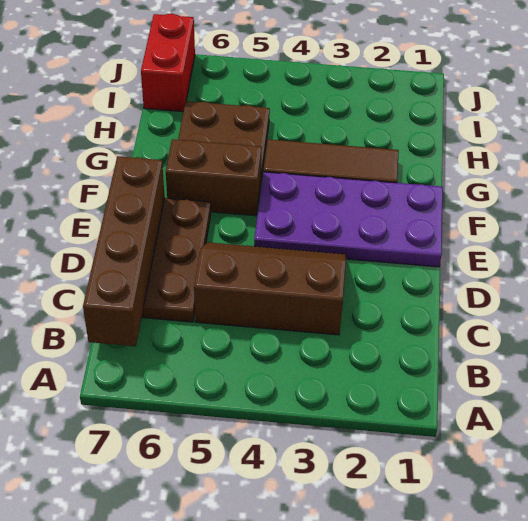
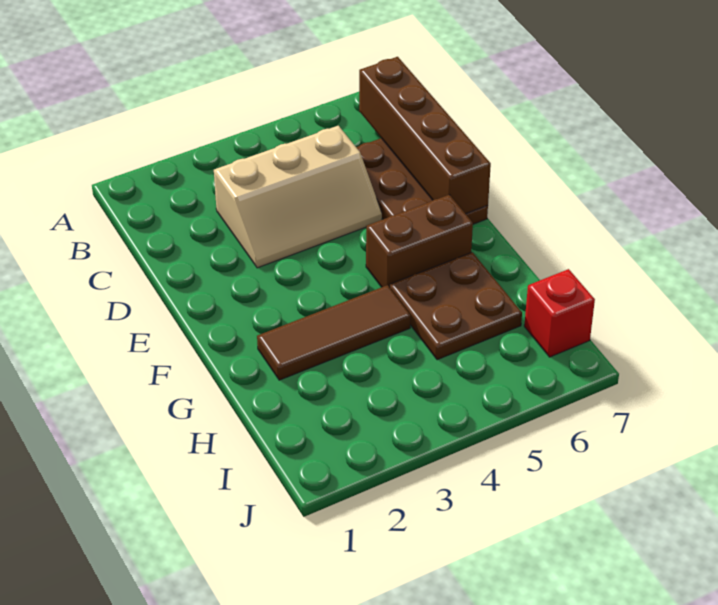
brown slope C3:D5 level 1 top C -> tan slope C3:D5 level 1 top C
purple plate E1:F4 level 1 -> none
red brick I7:J7 level 1 -> red brick I7 level 1

